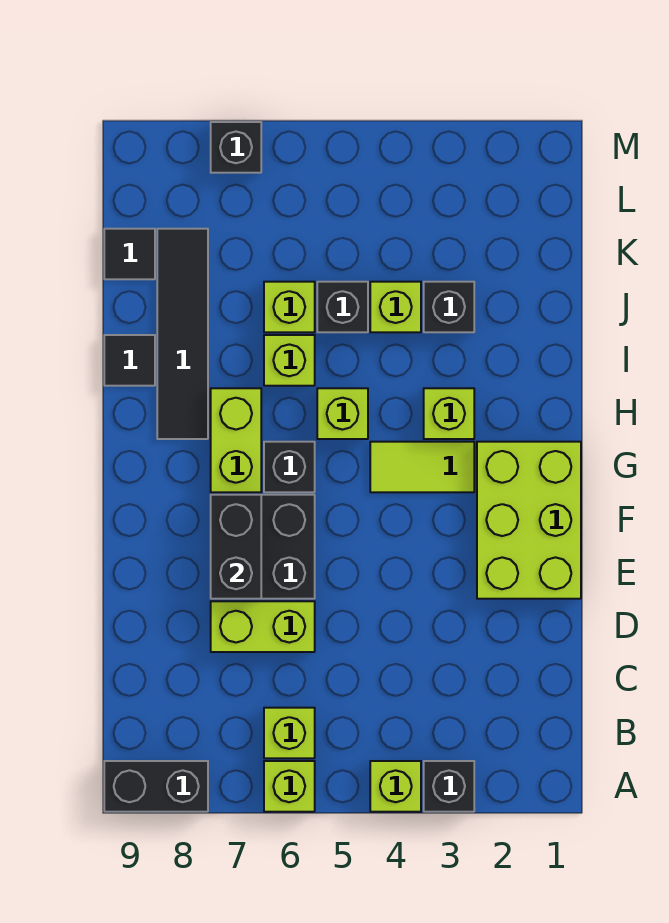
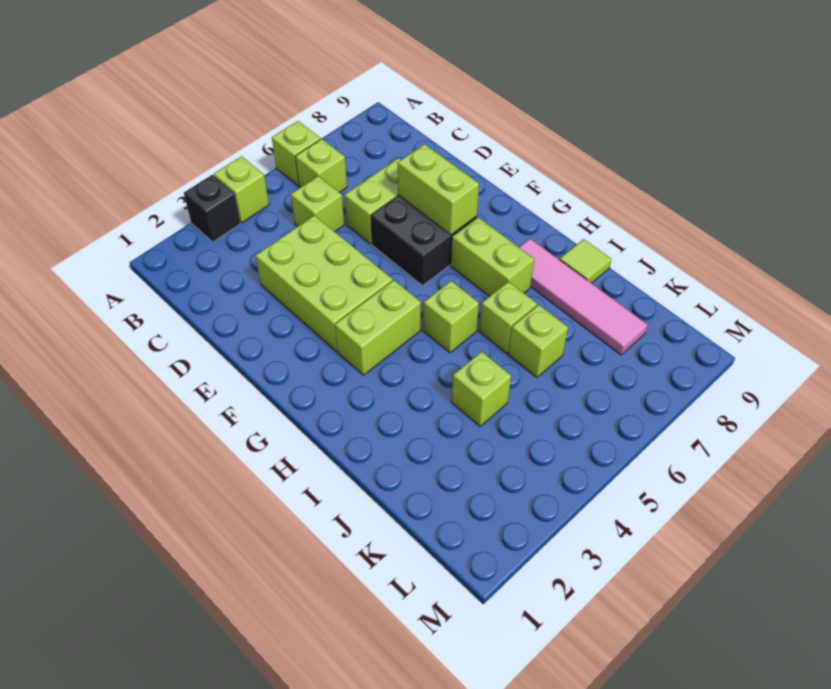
black brick A8:A9 level 1 -> none
lime brick E1:G2 level 1 -> lime brick D3:F4 level 1
black brick E7:F7 level 2 -> lime brick E7:F7 level 2
lime tile G3:G4 level 1 -> lime brick G3:G4 level 1
black brick G6 level 1 -> none
lime brick H3 level 1 -> lime brick C5 level 1
black tile H8:K8 level 1 -> pink tile H8:K8 level 1
black tile I9 level 1 -> lime tile I9 level 1
black brick J3 level 1 -> none
black brick J5 level 1 -> none
black tile K9 level 1 -> none
black brick M7 level 1 -> none

